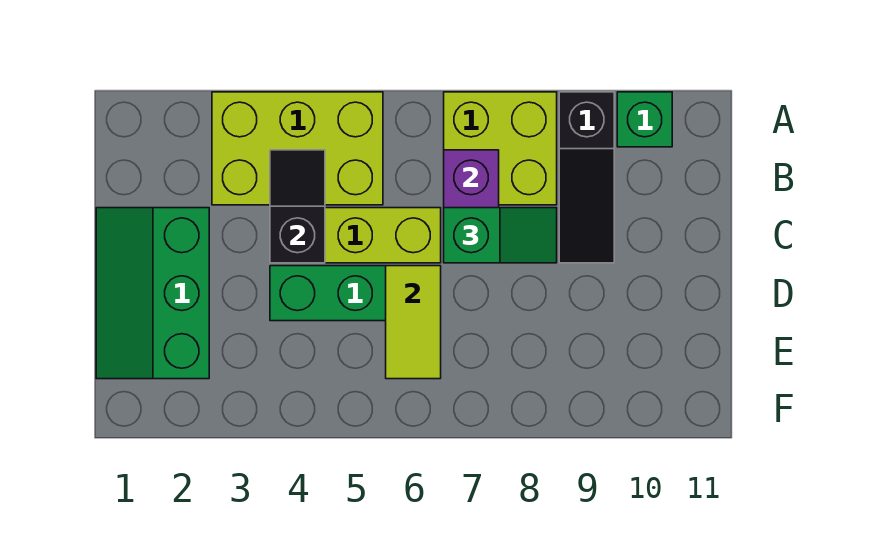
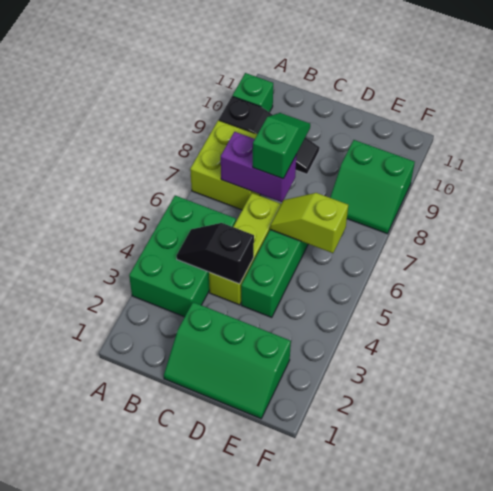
lime brick A3:B5 level 1 -> green brick A3:B5 level 1
lime tile D6:E6 level 2 -> lime slope D6:E6 level 2 top E
none -> green slope E8:F9 level 1 top 9

